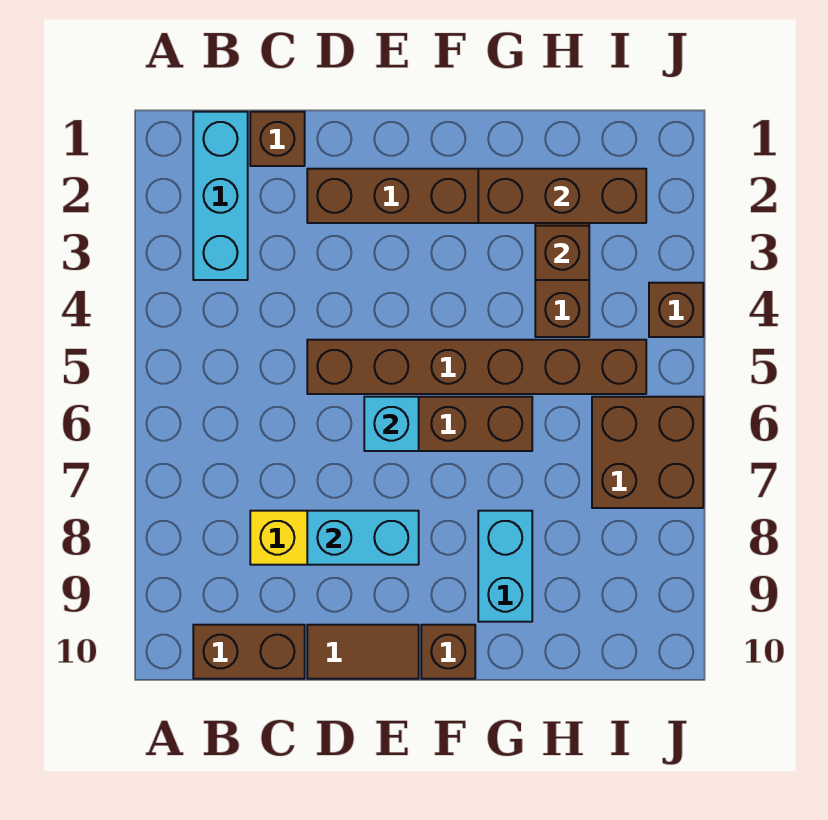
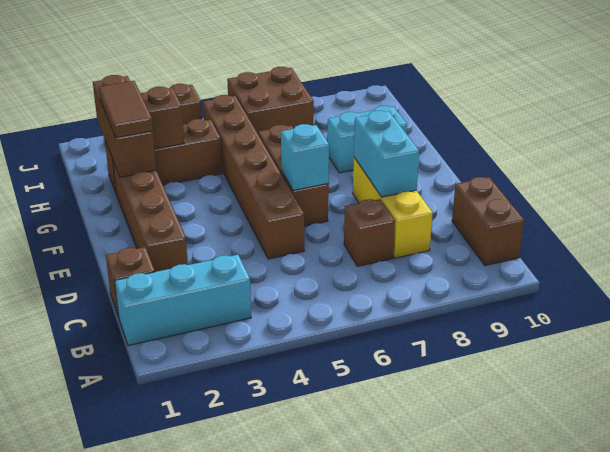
brown tile D10:E10 level 1 -> brown tile G2:H2 level 3
brown brick F10 level 1 -> brown brick C7 level 1

